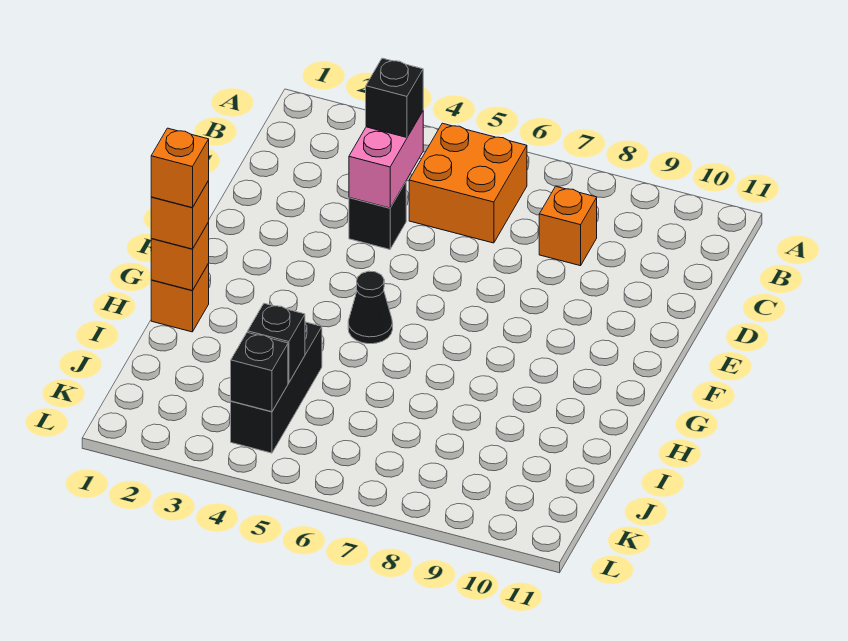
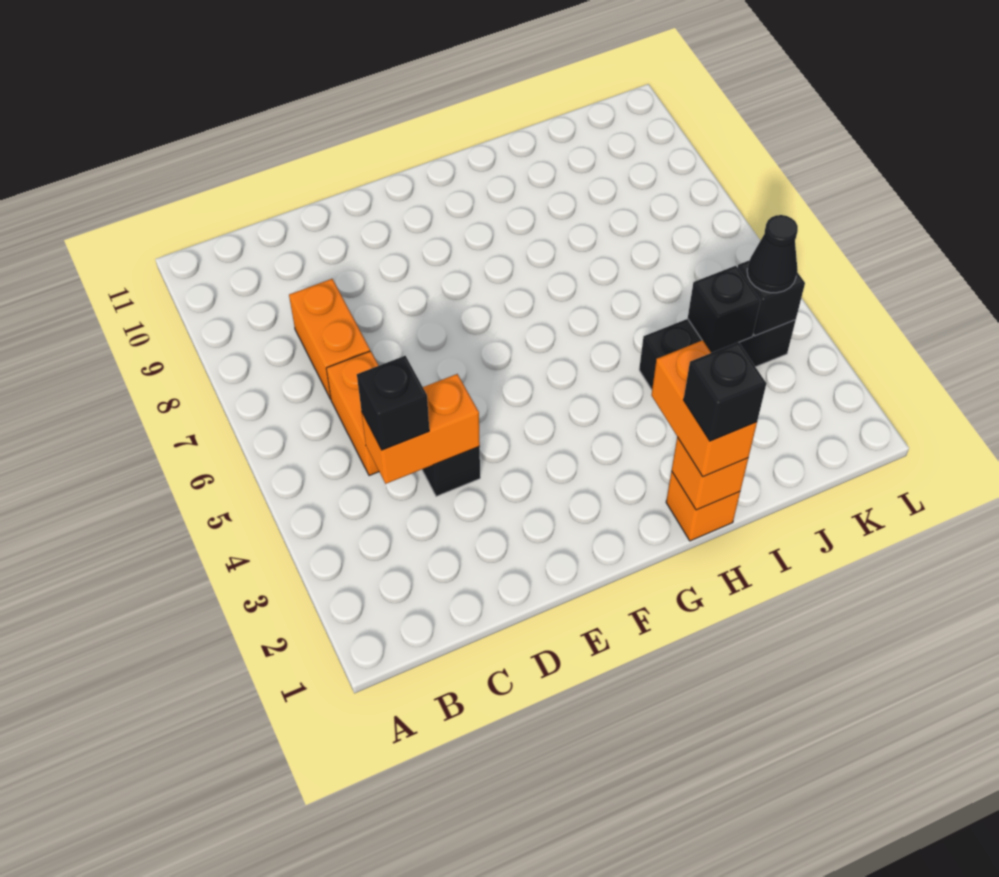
orange brick B5:C6 level 1 -> orange brick C5:C6 level 1
pink brick C4:D4 level 2 -> orange brick C4:D4 level 2
orange brick C8 level 1 -> orange brick C7:C8 level 1
black cone G5 level 1 -> black cone K4 level 3
orange brick H1 level 3 -> orange brick H1:H2 level 3
orange brick H1 level 4 -> black brick H1 level 4

